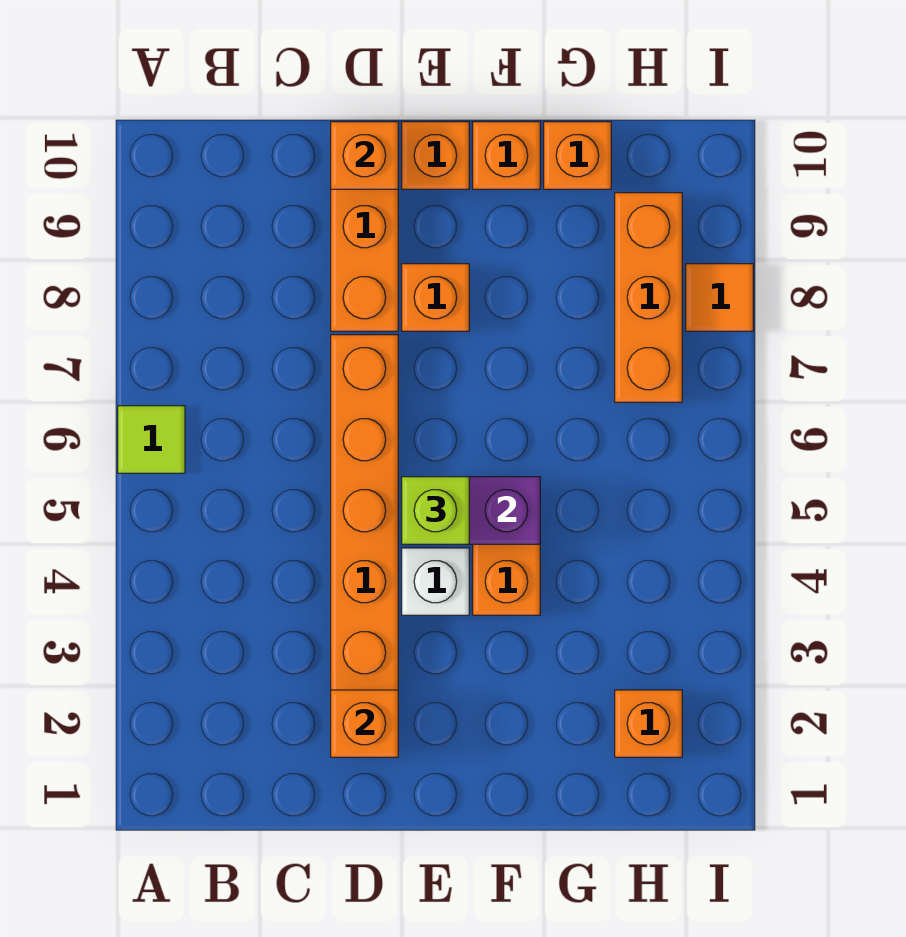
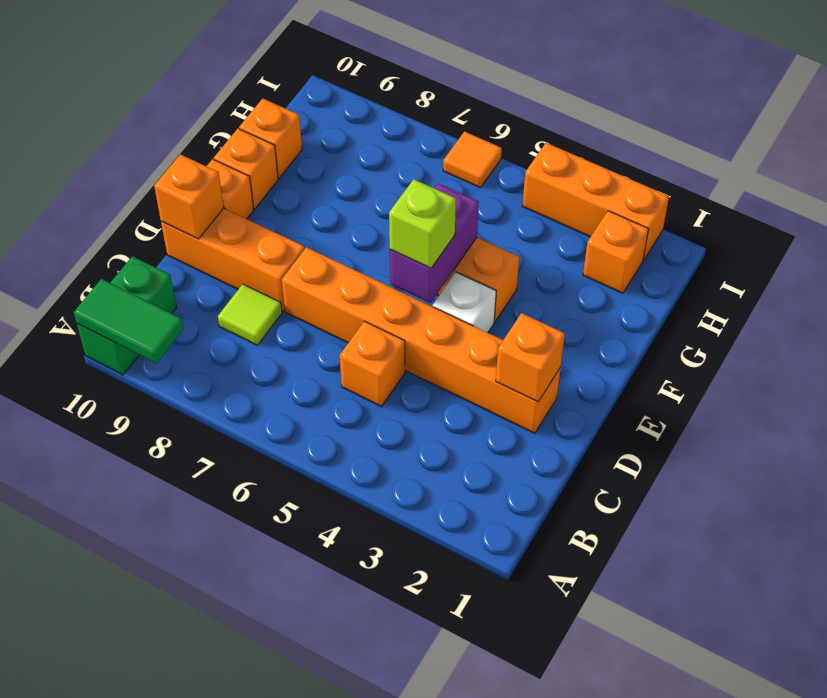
lime tile A6 level 1 -> lime tile C8 level 1
none -> green tile A9:A10 level 2
none -> green brick A10:B10 level 1
orange brick E8 level 1 -> orange brick C5 level 1
orange brick H7:H9 level 1 -> orange brick I2:I4 level 1
orange tile I8 level 1 -> orange tile I6 level 1

